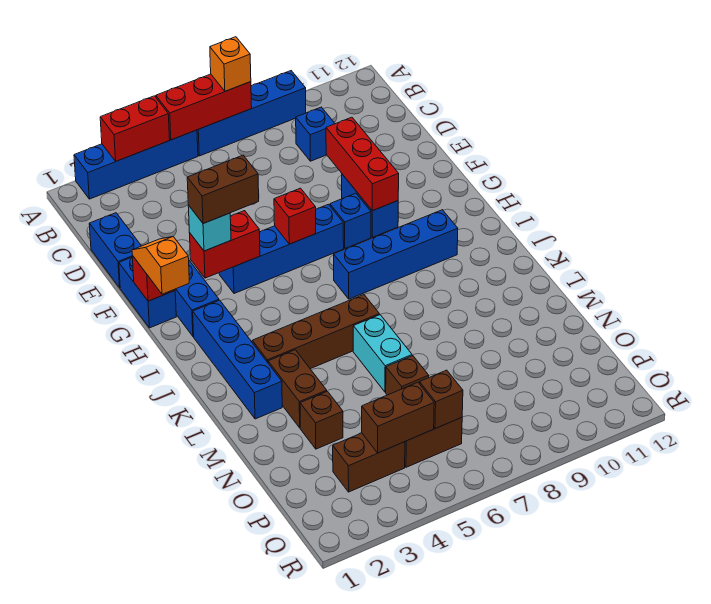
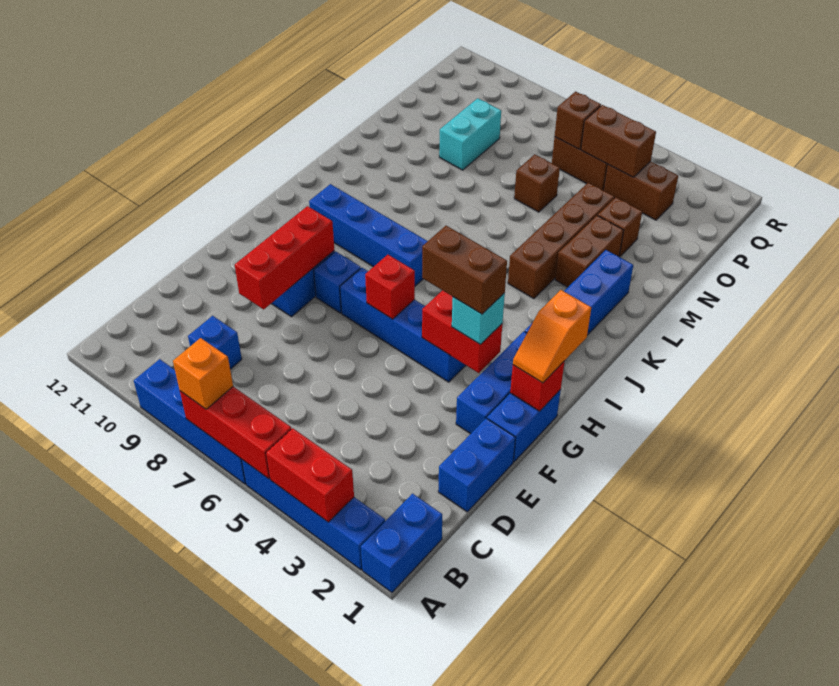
none -> blue brick A1:B1 level 1
brown brick K3:K6 level 1 -> brown brick K4:N4 level 1
cyan brick L6:M6 level 1 -> cyan brick N9:O9 level 1

